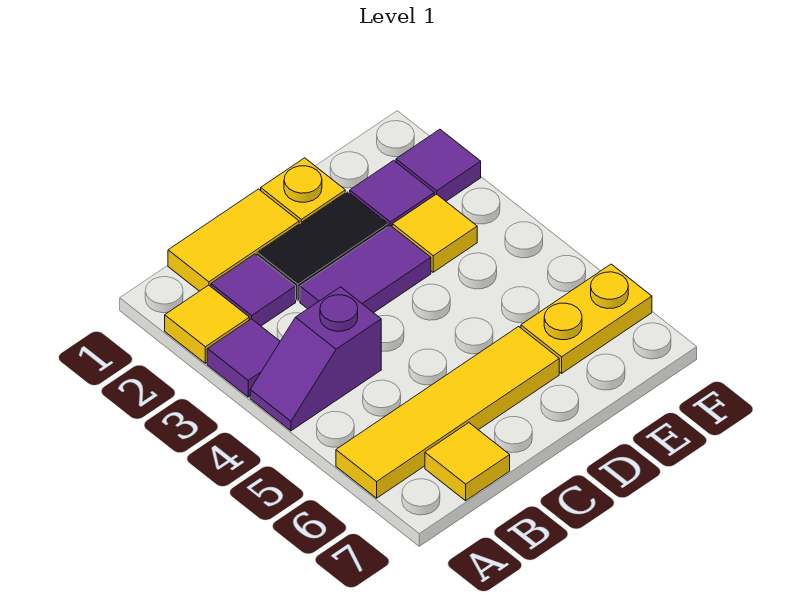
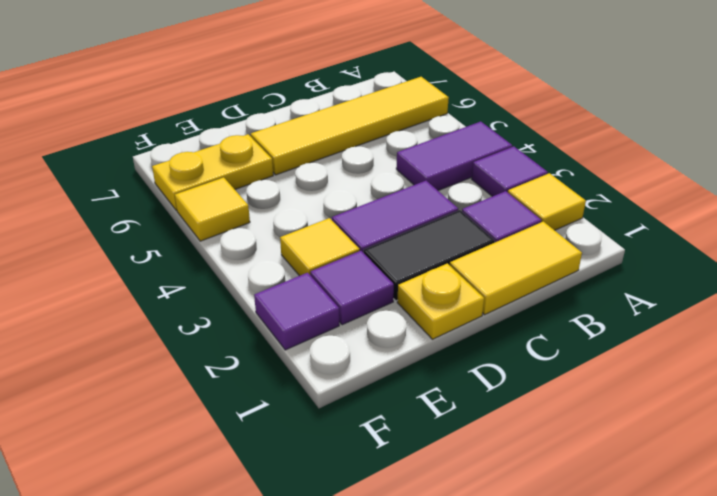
purple slope A4:B4 level 1 top B -> purple tile A4:B4 level 1
yellow tile B7 level 1 -> yellow tile F5 level 1

